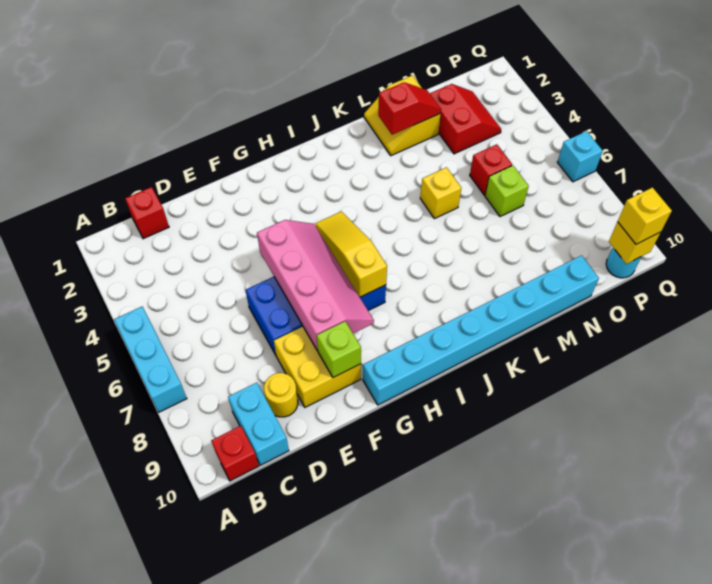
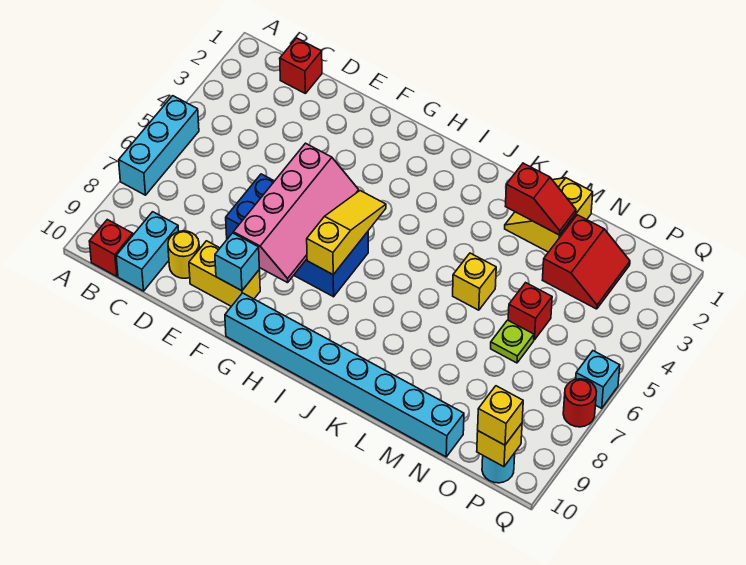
yellow brick E8:F9 level 1 -> yellow brick E9:F9 level 1
lime brick F9 level 2 -> cyan brick F9 level 2
lime brick N6 level 1 -> lime plate N6 level 1
none -> red round brick Q7 level 1

